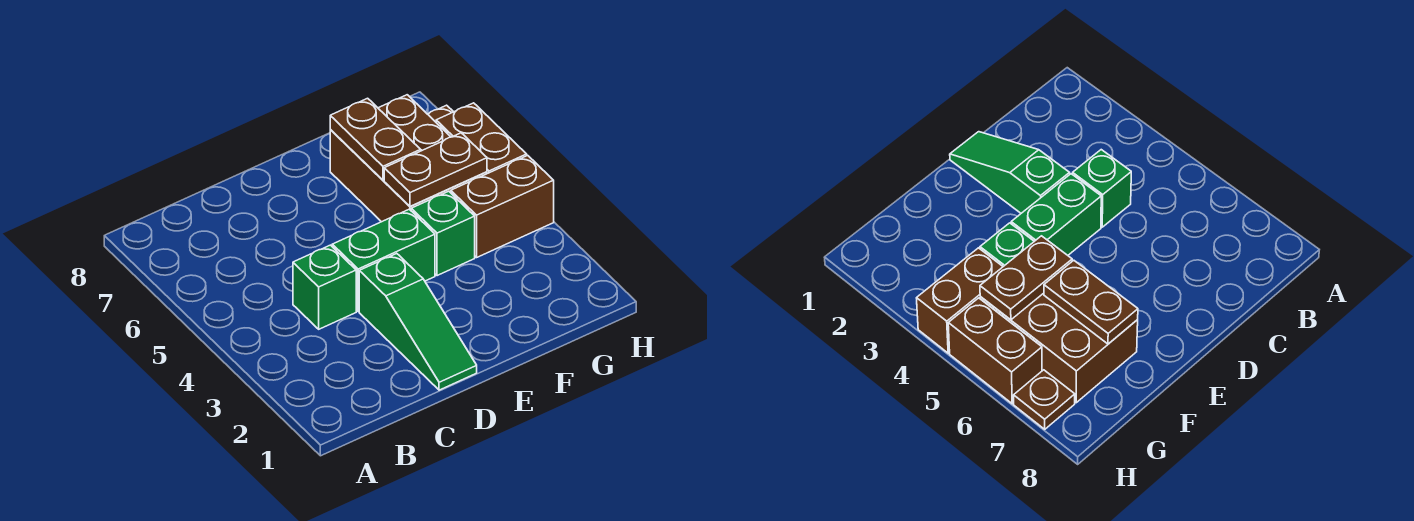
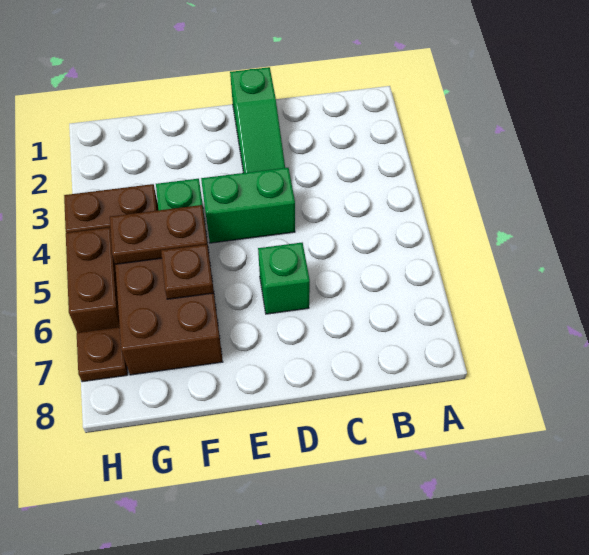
green brick C4 level 1 -> green brick D6 level 1
green slope D1:D3 level 1 top 3 -> green slope D1:D3 level 1 top 1
brown plate F6:F7 level 2 -> brown plate F6 level 2

